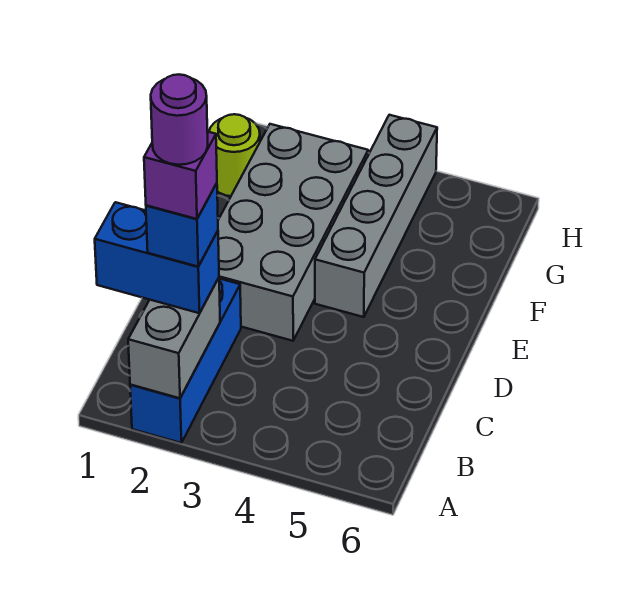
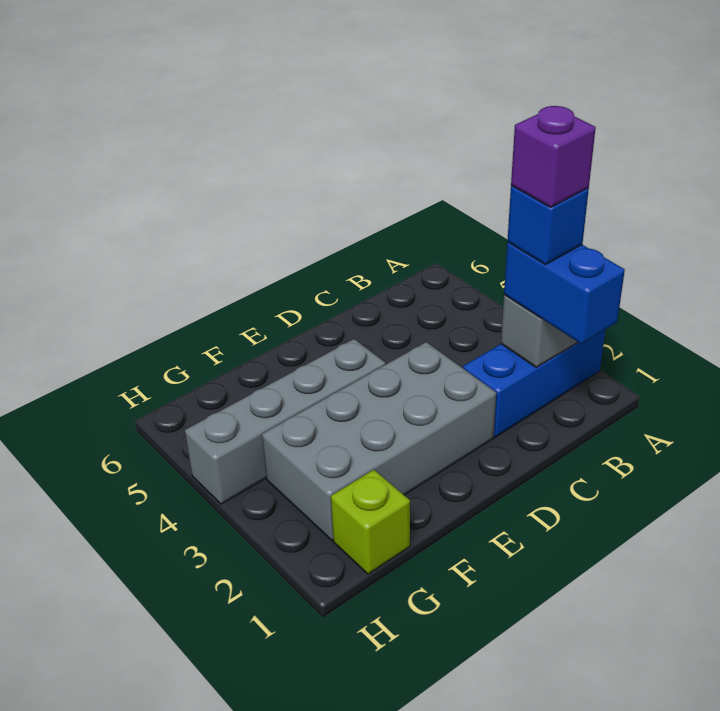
purple round brick B2 level 6 -> none
lime round brick G1 level 1 -> lime brick G1 level 1

